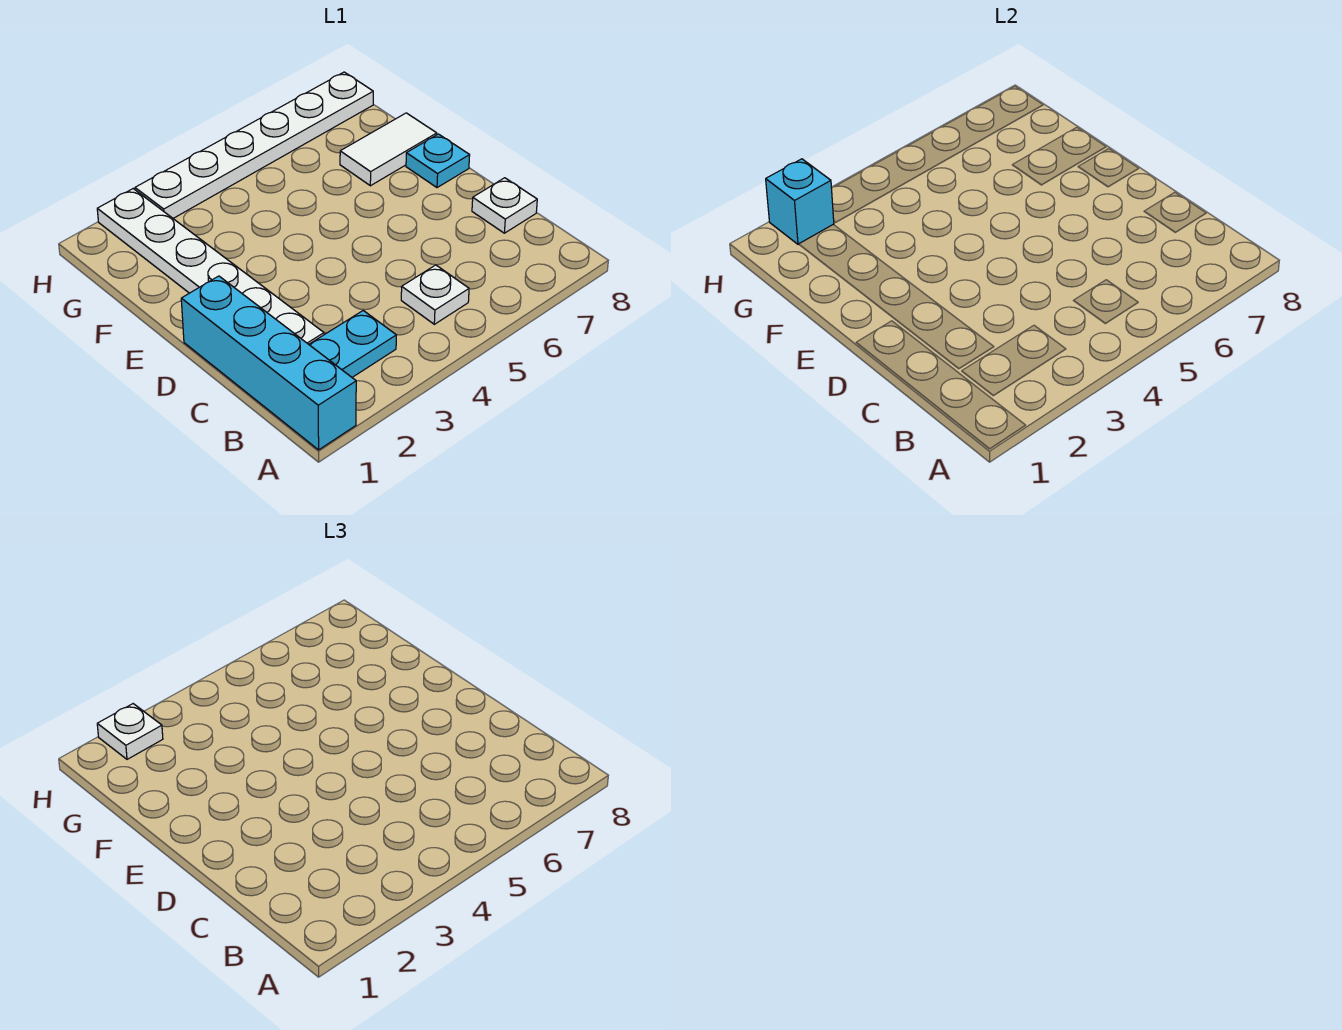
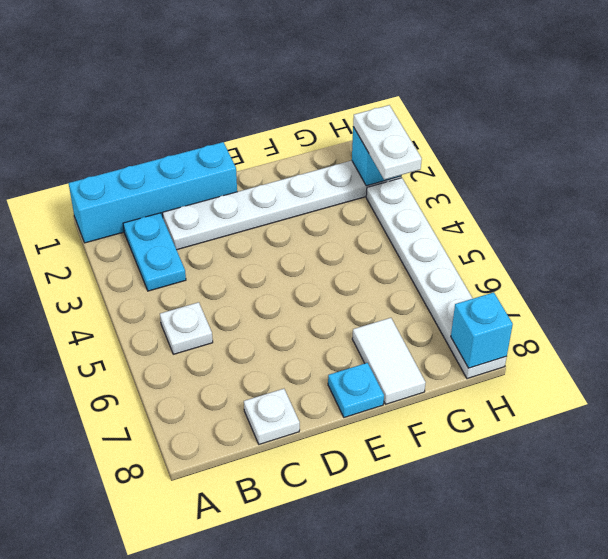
white plate H2 level 3 -> white plate H2:H3 level 3
none -> cyan brick H8 level 2

